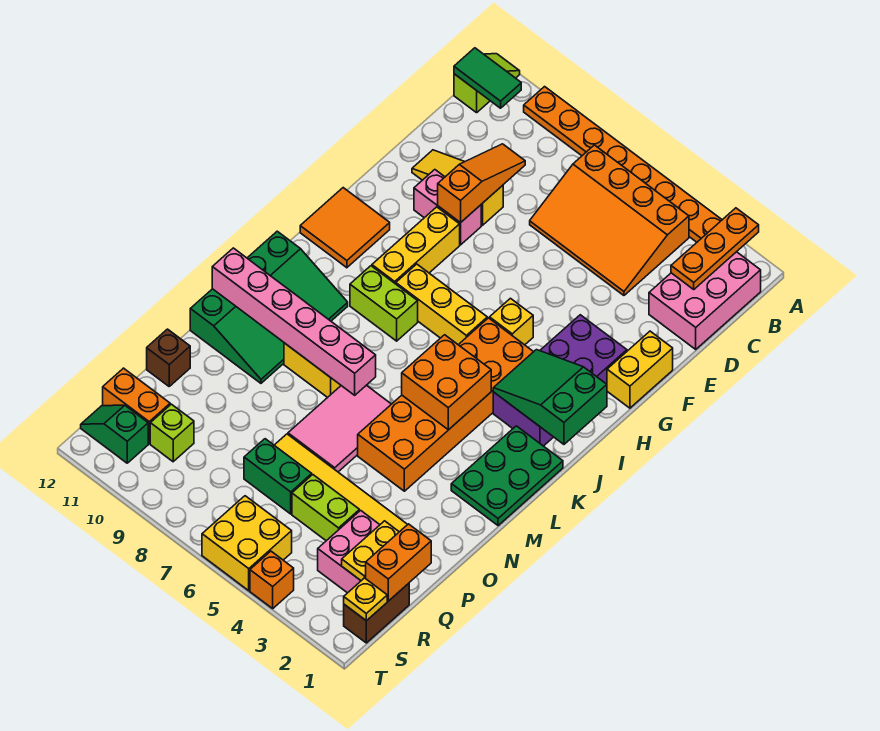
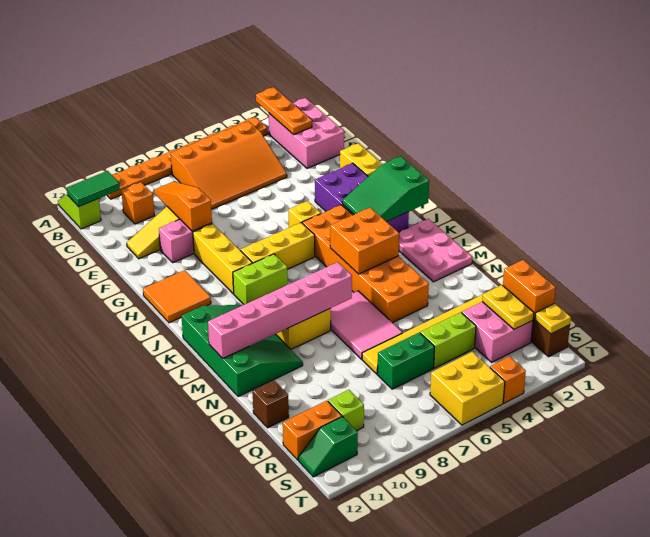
none -> orange brick C10 level 1
green plate K1:M2 level 1 -> pink plate K1:M2 level 1

